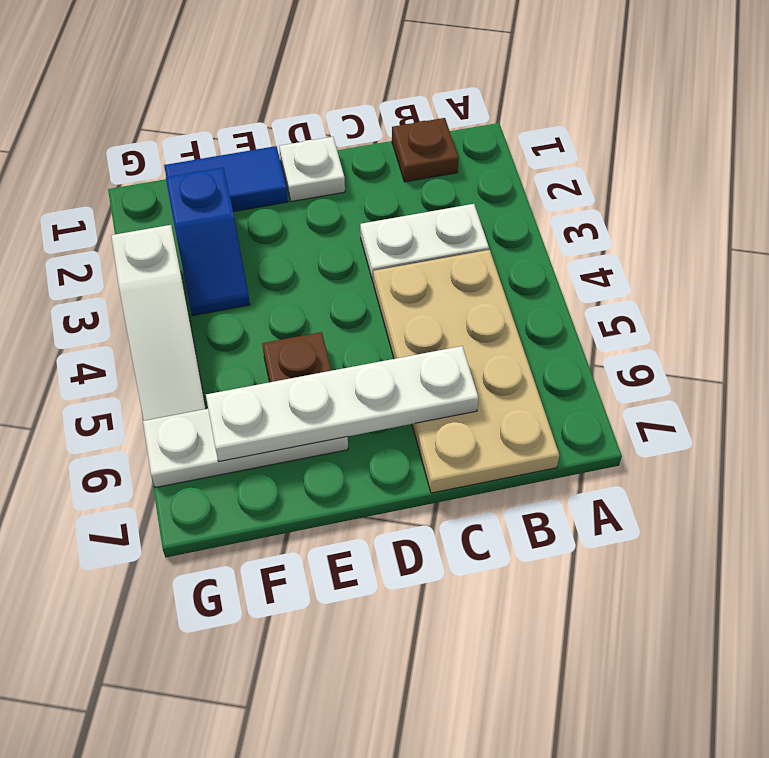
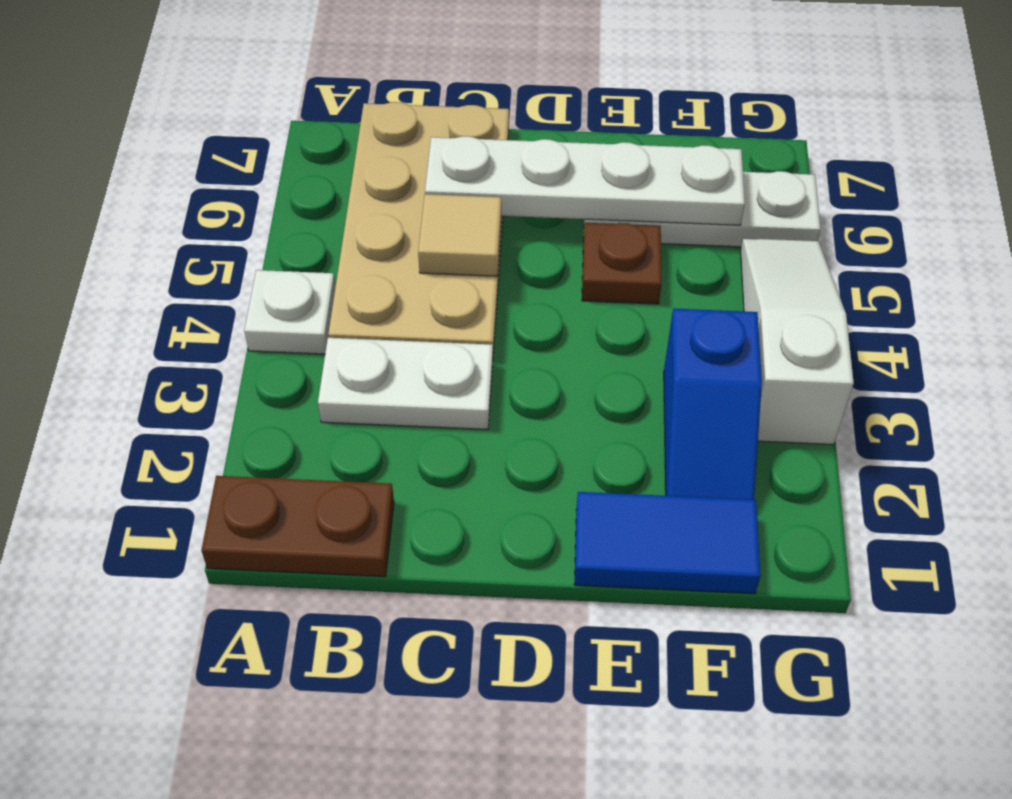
brown plate B1 level 1 -> brown plate A1:B1 level 1
none -> tan tile C5 level 2
white plate D1 level 1 -> white plate A4 level 1
blue slope F2:F3 level 1 top 2 -> blue slope F2:F3 level 1 top 3

